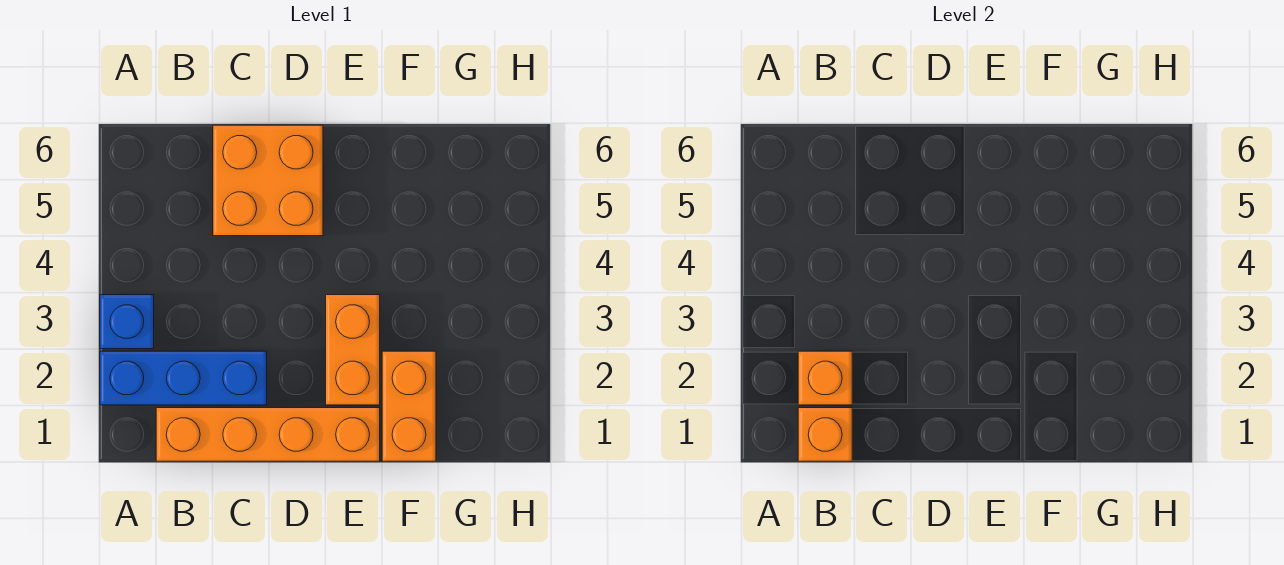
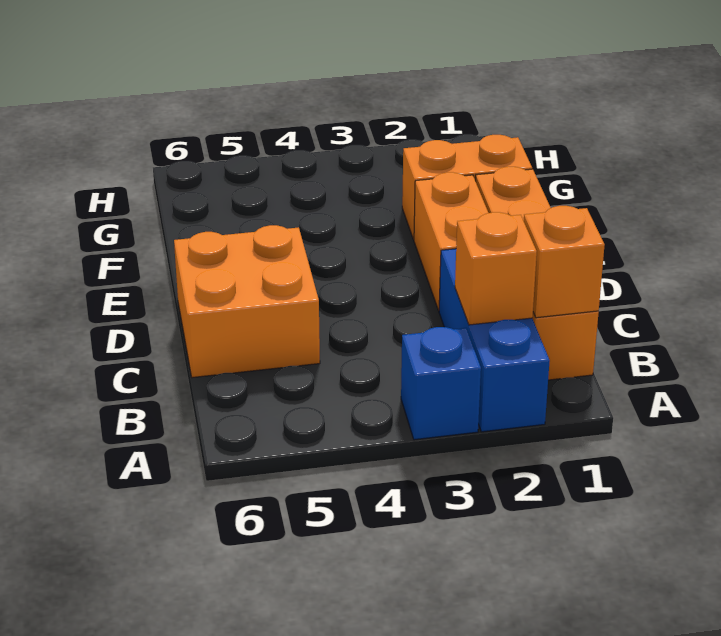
orange brick E2:E3 level 1 -> orange brick D2:E2 level 1

